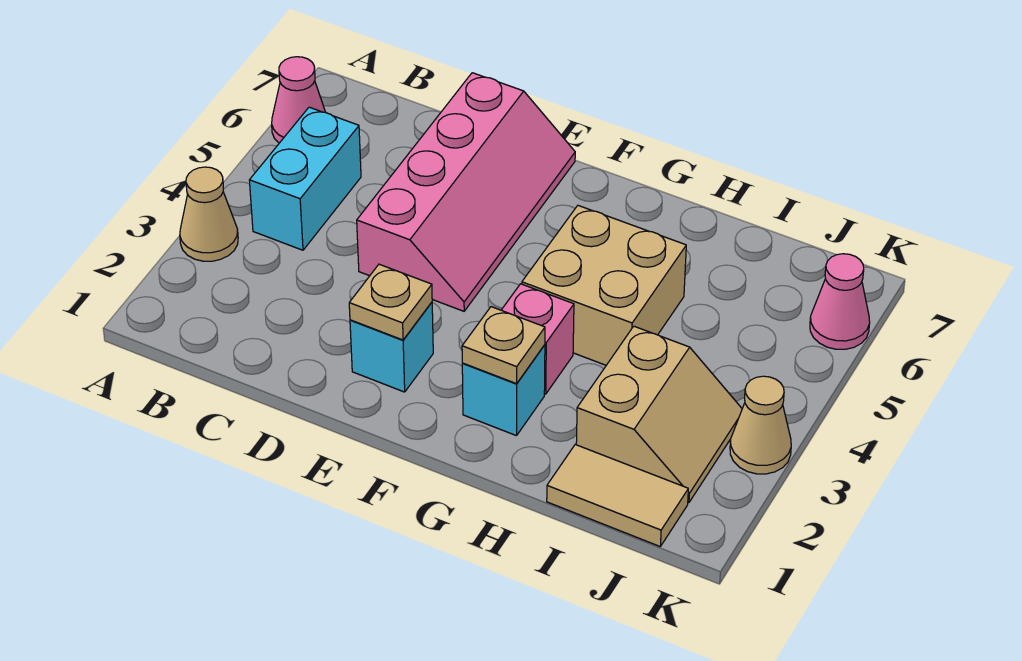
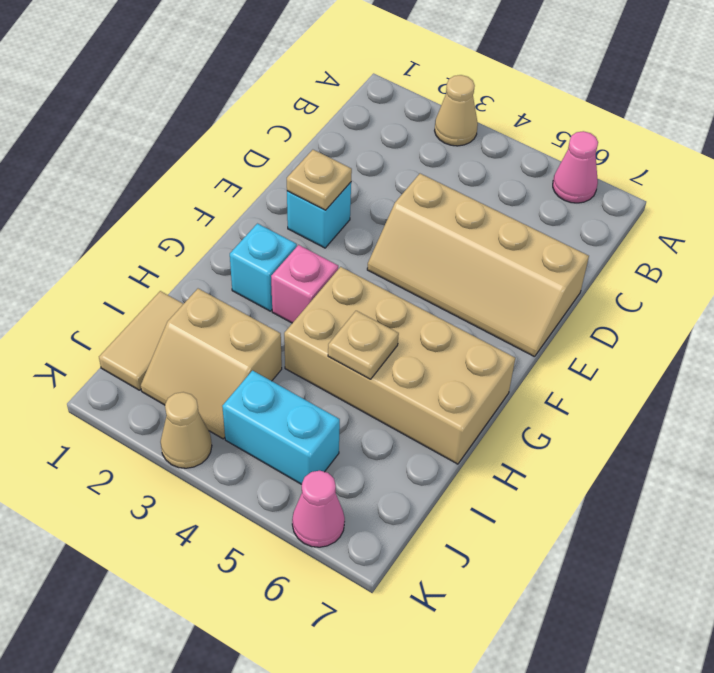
cyan brick B4:B5 level 1 -> cyan brick J4:J5 level 1
pink slope D4:E7 level 1 top D -> tan slope D4:E7 level 1 top D
tan plate G2 level 2 -> tan plate H5 level 2
tan brick G4:H5 level 1 -> tan brick G4:H7 level 1

